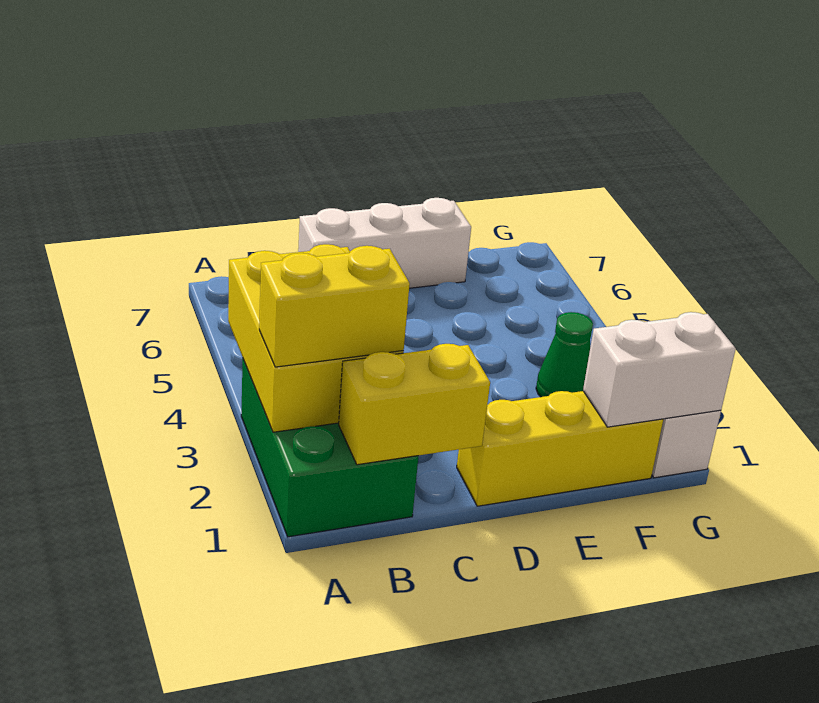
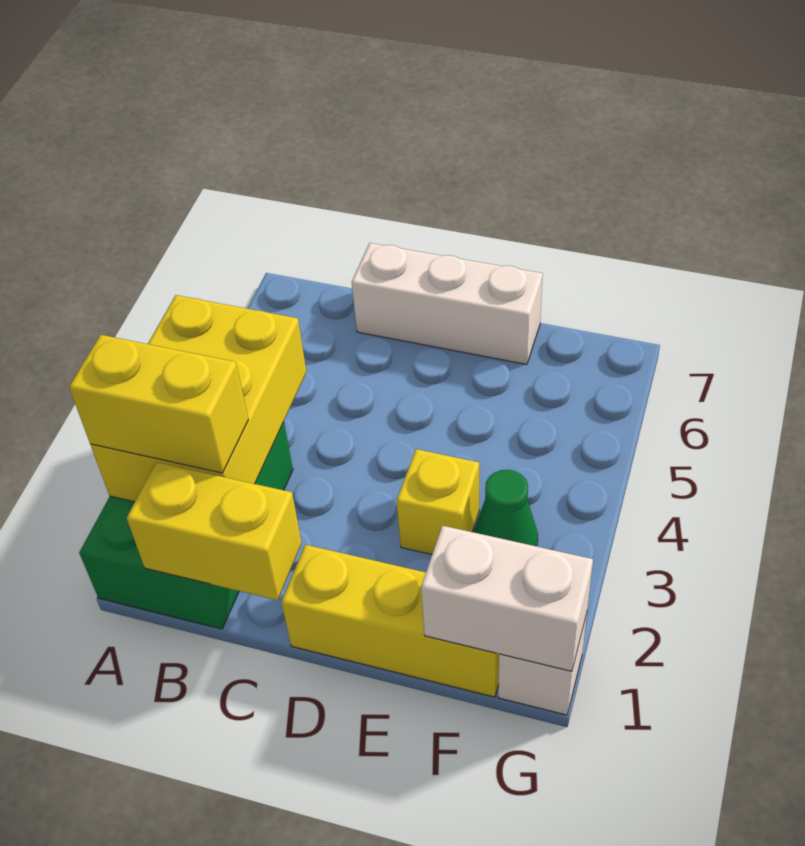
none -> yellow brick E3 level 1

